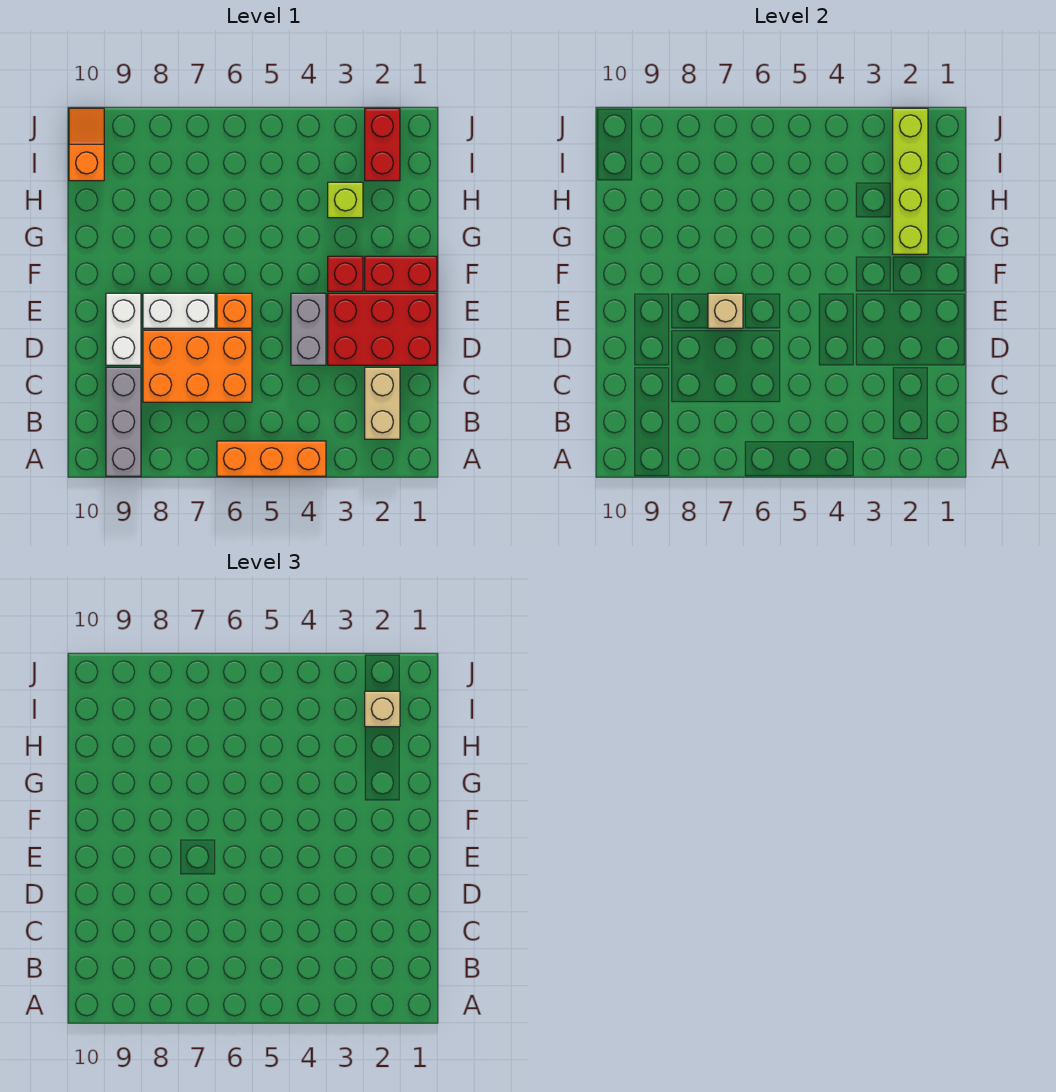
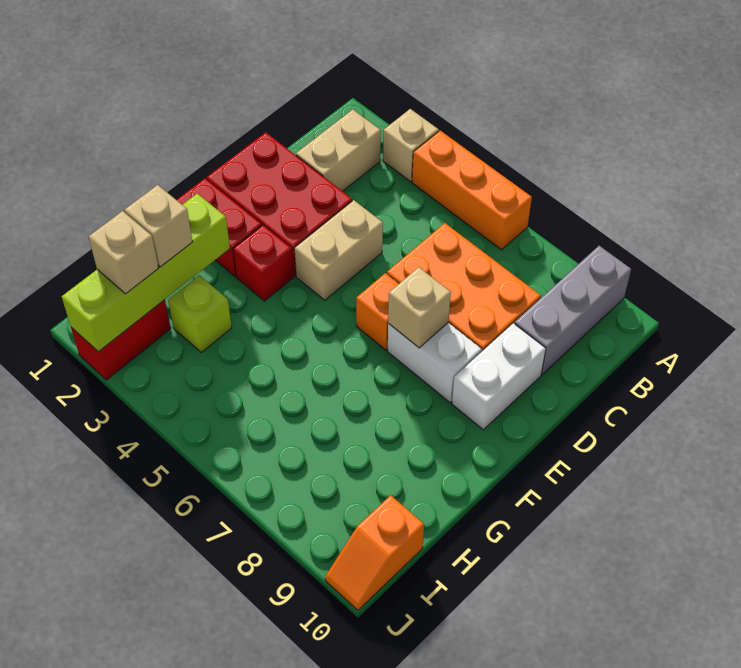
none -> tan brick A3 level 1
grey brick D4:E4 level 1 -> tan brick D4:E4 level 1
none -> tan brick H2 level 3

